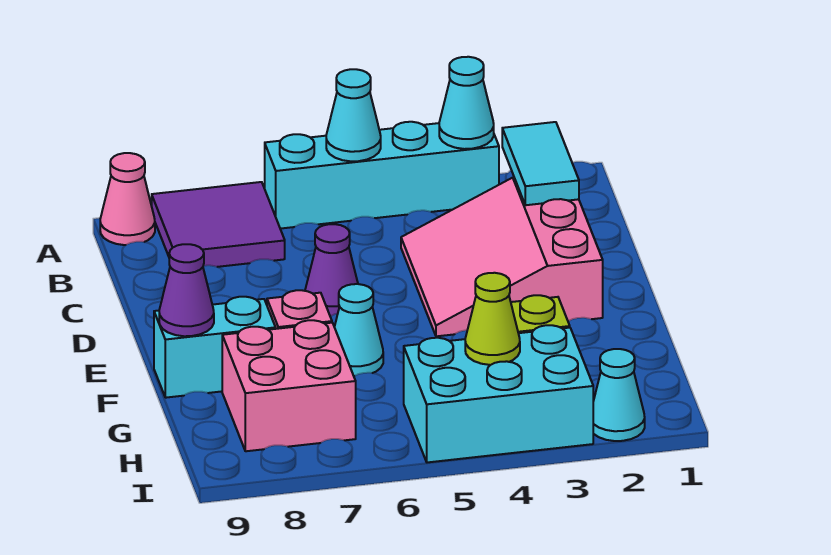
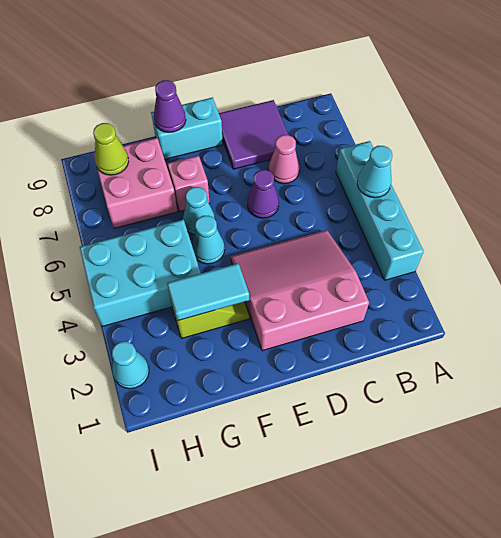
cyan cone A3 level 2 -> cyan cone F5 level 1
purple tile A7:B8 level 1 -> purple tile C8:D9 level 1
pink cone A9 level 1 -> pink cone C7 level 1
cyan tile B2:C2 level 2 -> cyan tile F3:G3 level 2
cyan brick F8:F9 level 1 -> cyan brick E9:F9 level 1
cyan brick H3:I5 level 1 -> cyan brick G4:I5 level 1
lime cone H4 level 2 -> lime cone H8 level 2

